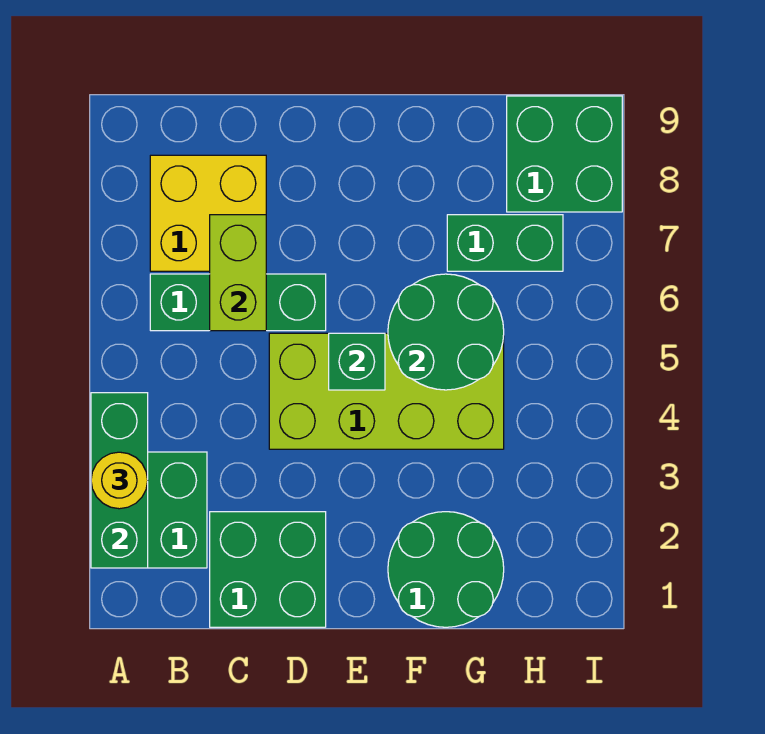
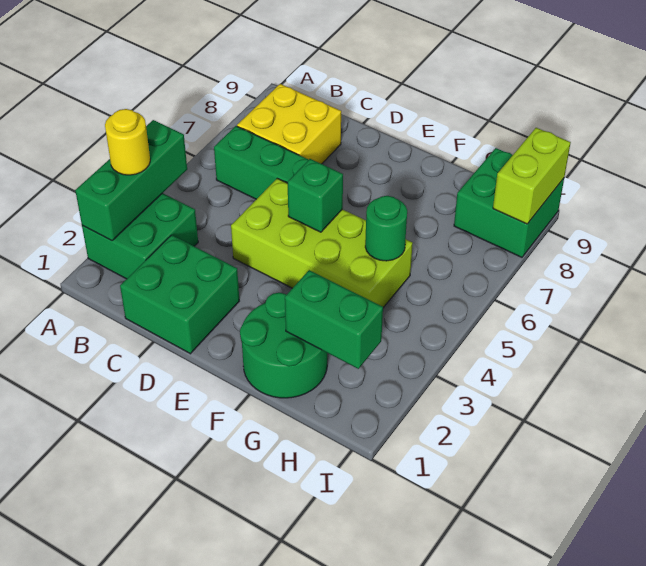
lime brick C6:C7 level 2 -> lime brick I8:I9 level 2
green round brick F5:G6 level 2 -> green round brick G5 level 2
green brick G7:H7 level 1 -> green brick G2:H2 level 2

